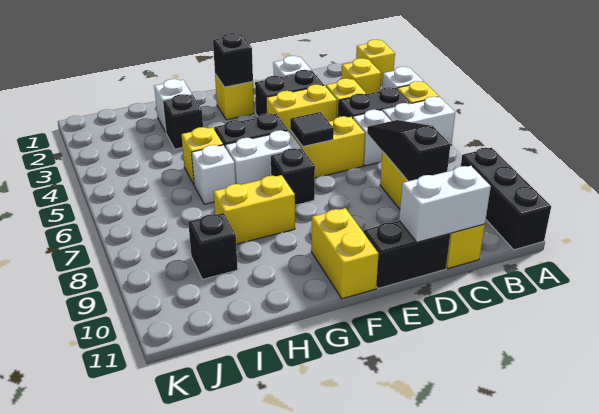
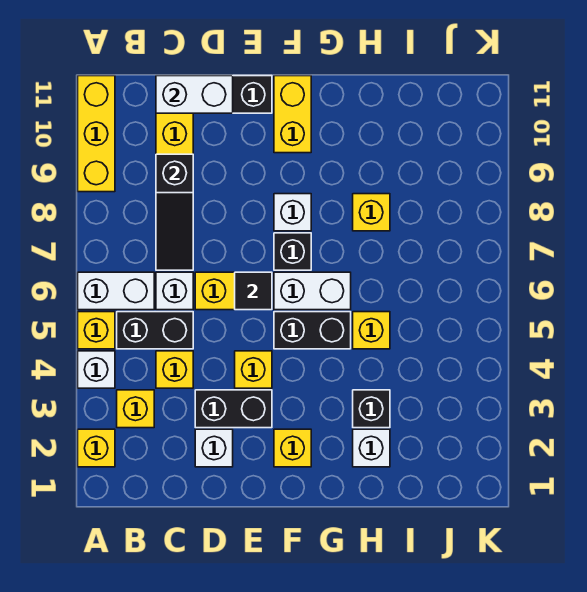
black brick A9:A11 level 1 -> yellow brick A9:A11 level 1
yellow brick D4:E4 level 1 -> yellow brick E4 level 1
black brick F2 level 2 -> none
yellow brick G8:H8 level 1 -> yellow brick H8 level 1
white brick H6 level 1 -> white brick F8 level 1
black brick I9 level 1 -> none

